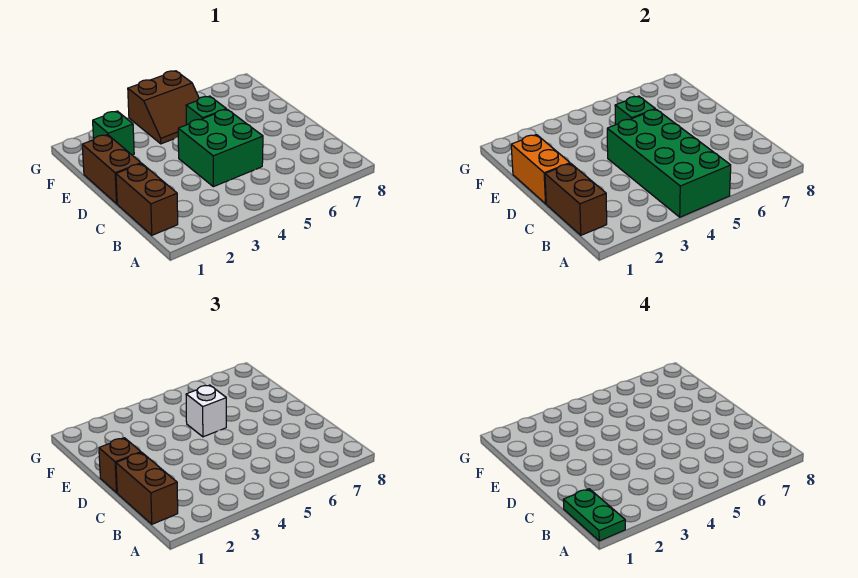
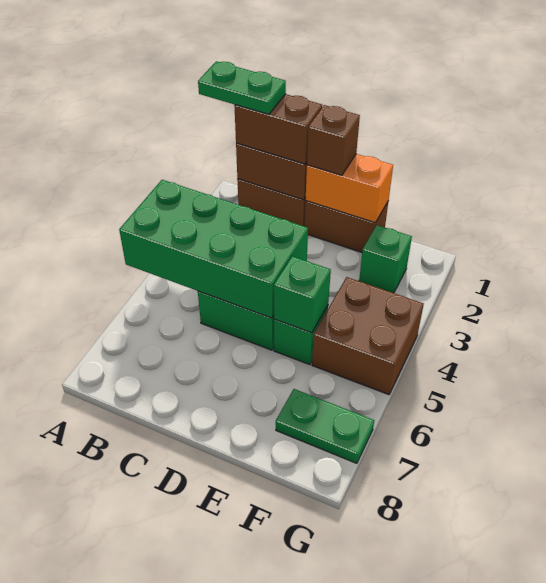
white brick E5 level 3 -> none
brown slope F4:G5 level 1 top G -> brown brick F4:G5 level 1
none -> green plate F7:G7 level 1

